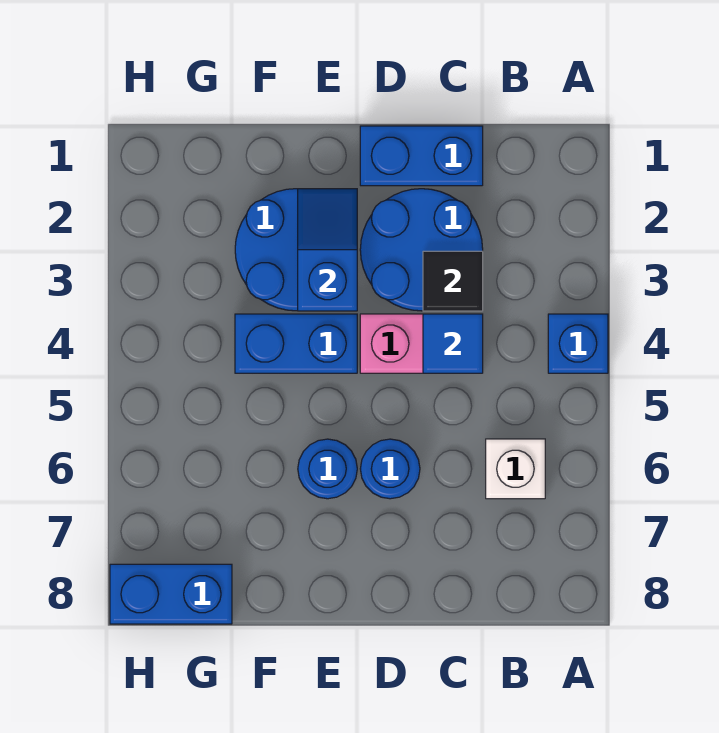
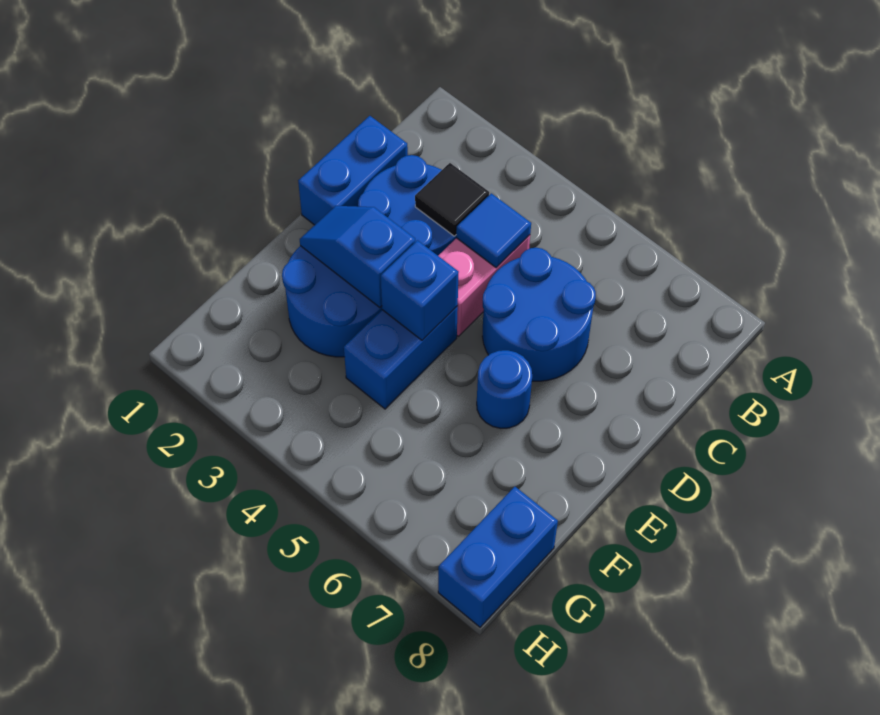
blue brick A4 level 1 -> blue brick E4 level 2
white brick B6 level 1 -> none
blue round brick D6 level 1 -> blue round brick C5:D6 level 1

